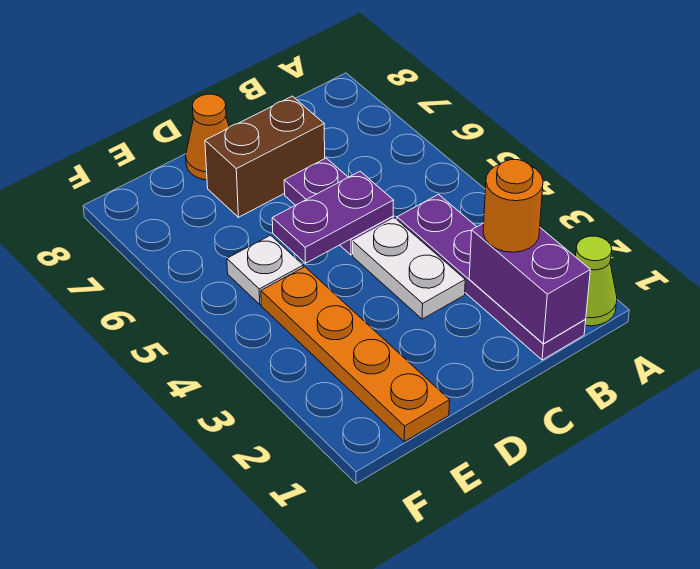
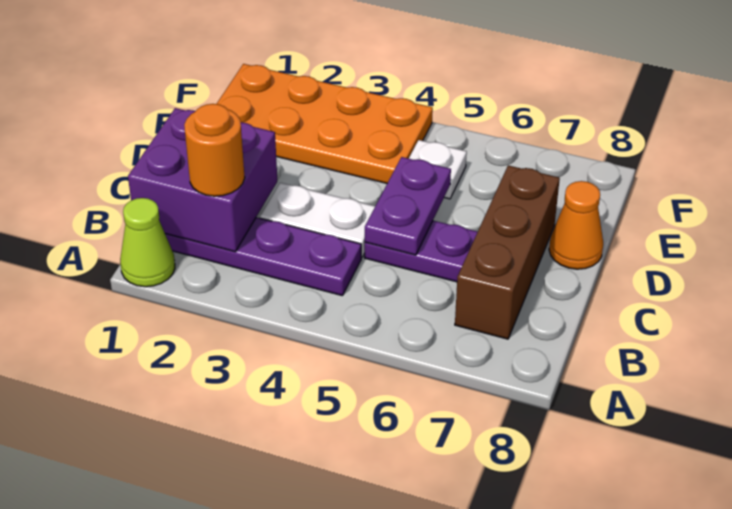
purple brick B1:B2 level 2 -> purple brick B1:C2 level 2
brown brick C7:D7 level 1 -> brown brick B7:D7 level 1
orange plate E1:E4 level 1 -> orange plate E1:F4 level 1

